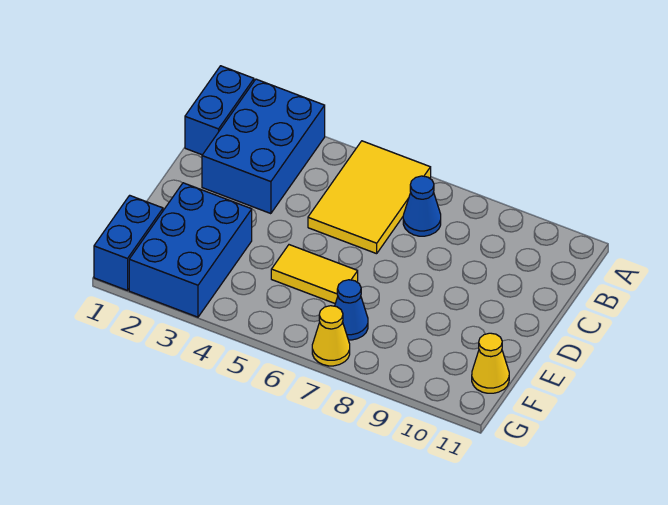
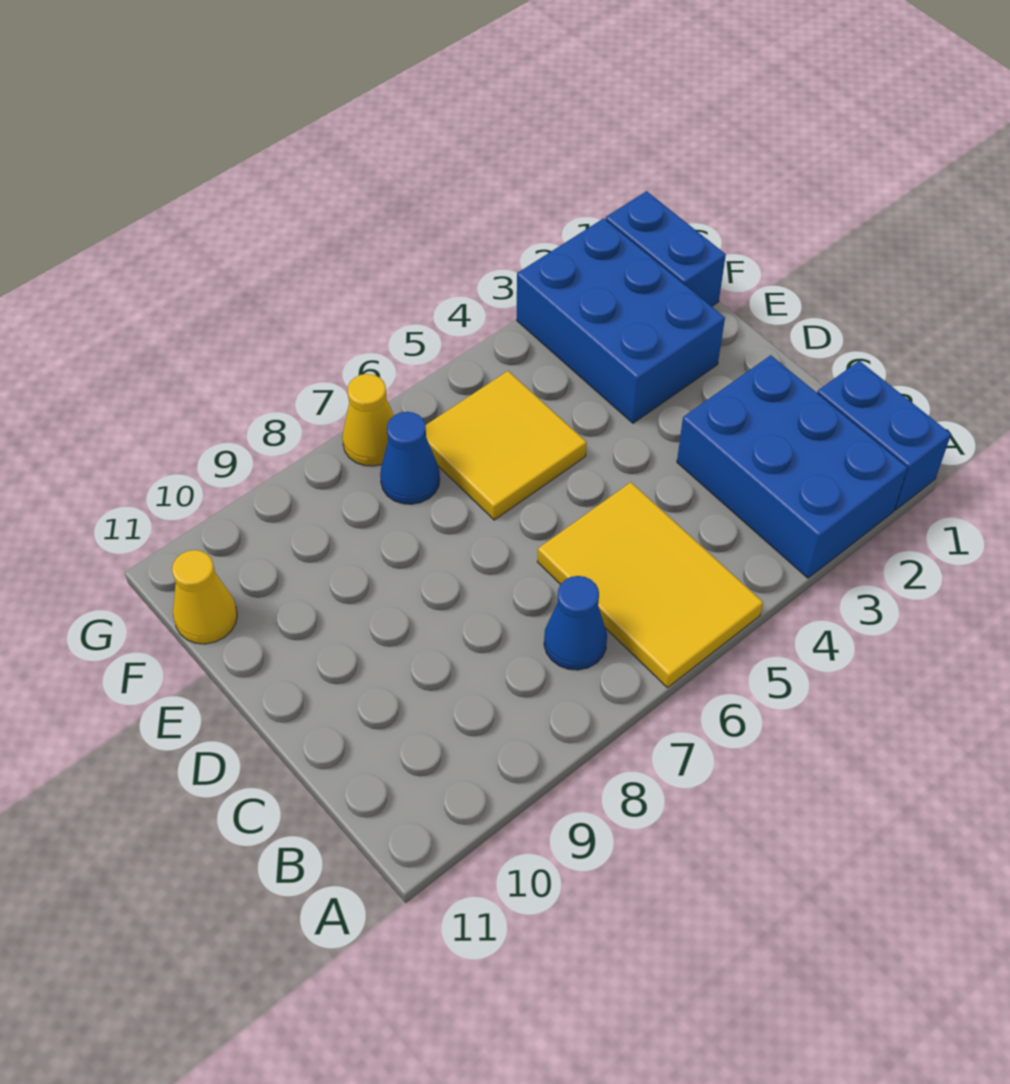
yellow tile E5:E6 level 1 -> yellow tile E5:F6 level 1

